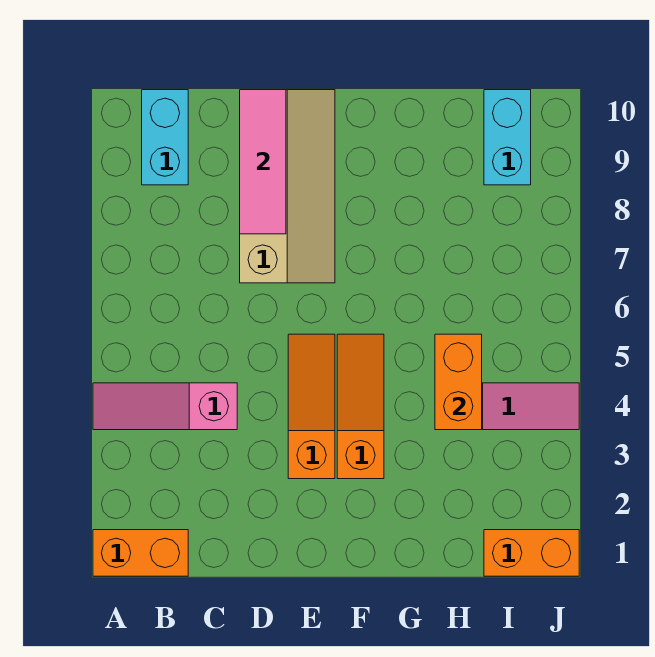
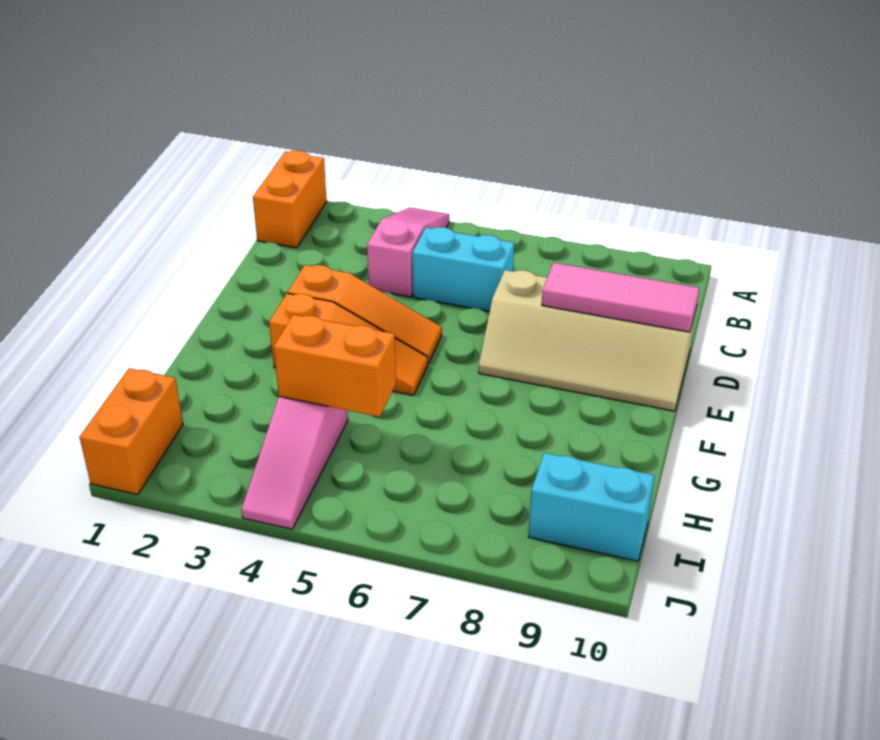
cyan brick B9:B10 level 1 -> cyan brick C5:C6 level 1

